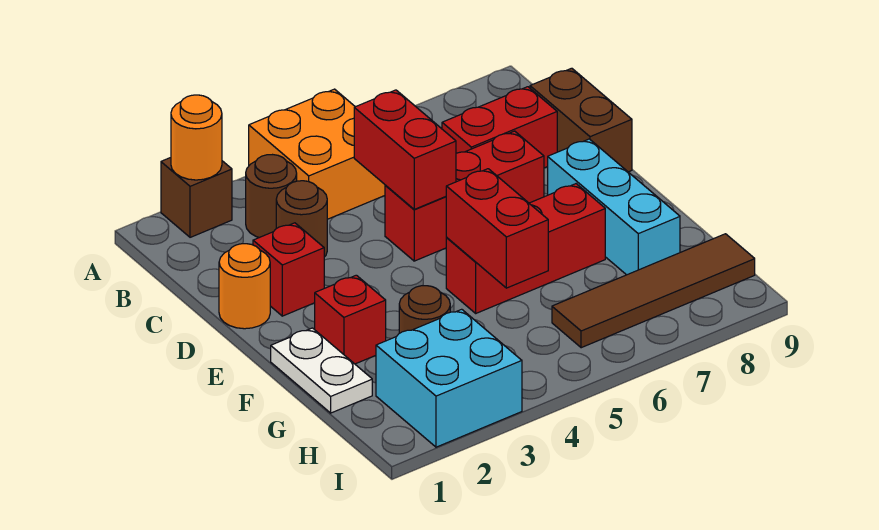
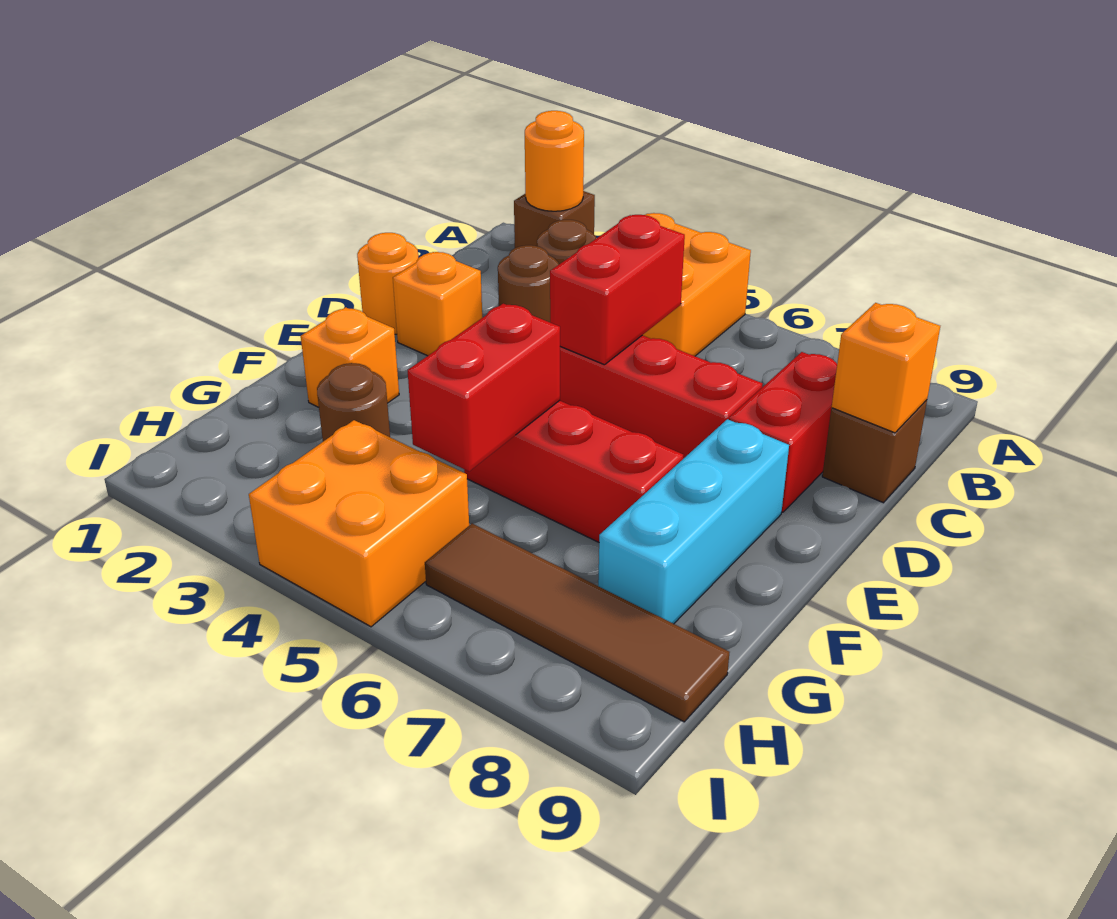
red brick C7:C8 level 1 -> red brick C8:D8 level 1
brown brick C9:D9 level 1 -> brown brick C9 level 1
none -> orange brick C9 level 2
red brick D2 level 1 -> orange brick D2 level 1
white plate F1:G1 level 1 -> none
red brick F2 level 1 -> orange brick F2 level 1
cyan brick H2:I3 level 1 -> none
none -> orange brick H4:I5 level 1

